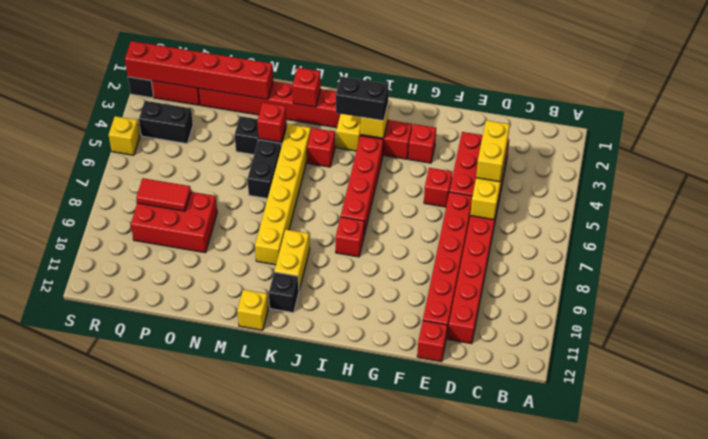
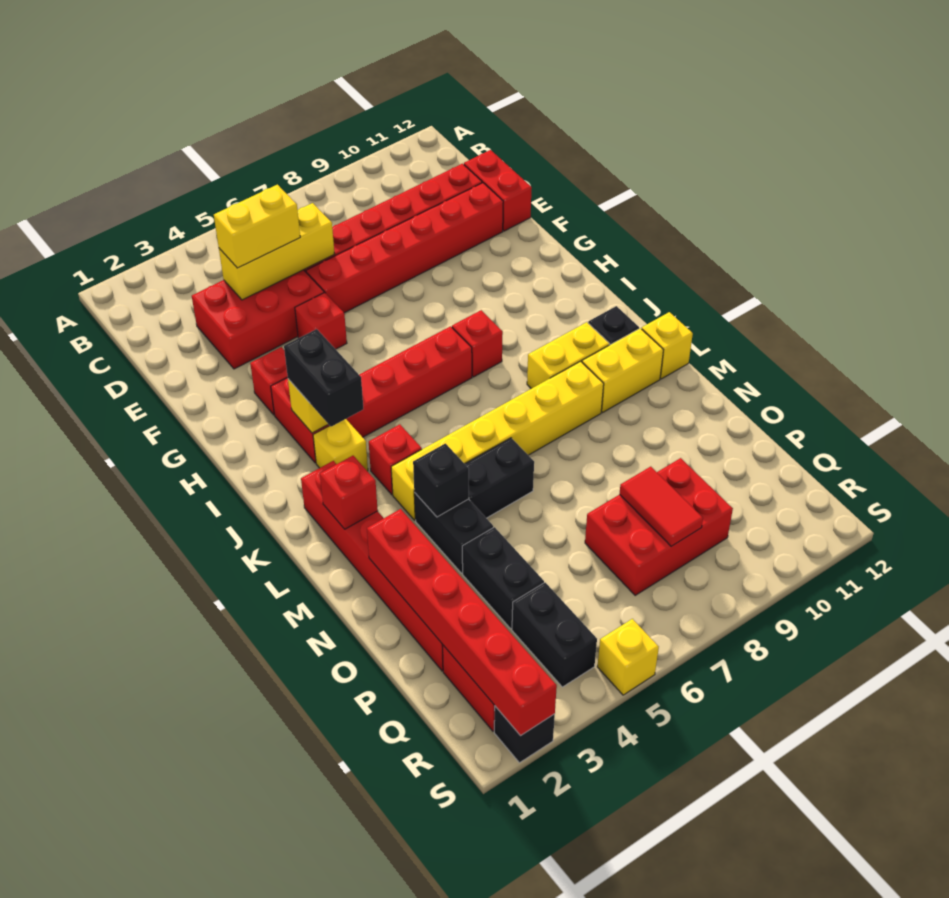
red brick E12 level 1 -> red brick D12:E12 level 1
none -> yellow brick L10:L11 level 1
red brick M4 level 2 -> black brick M4 level 2
none -> black brick O4:P4 level 1
red brick O8:Q9 level 1 -> red brick P7:Q9 level 1

